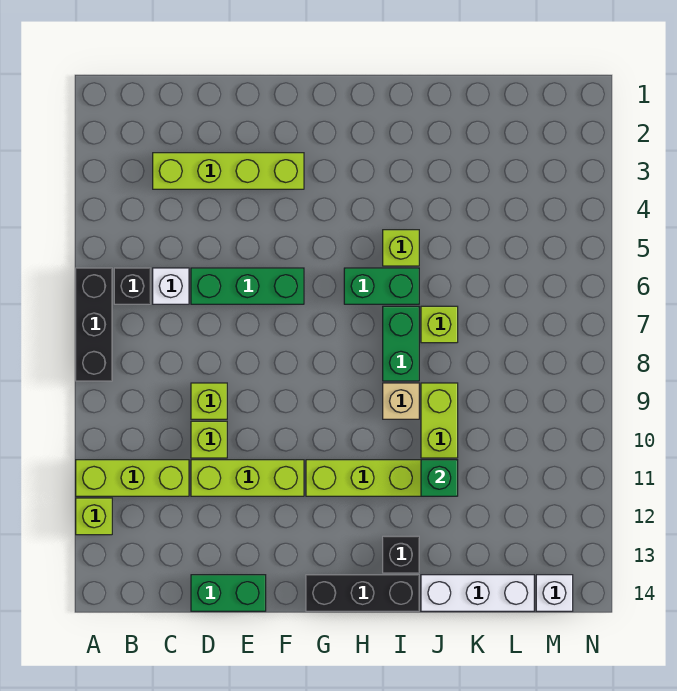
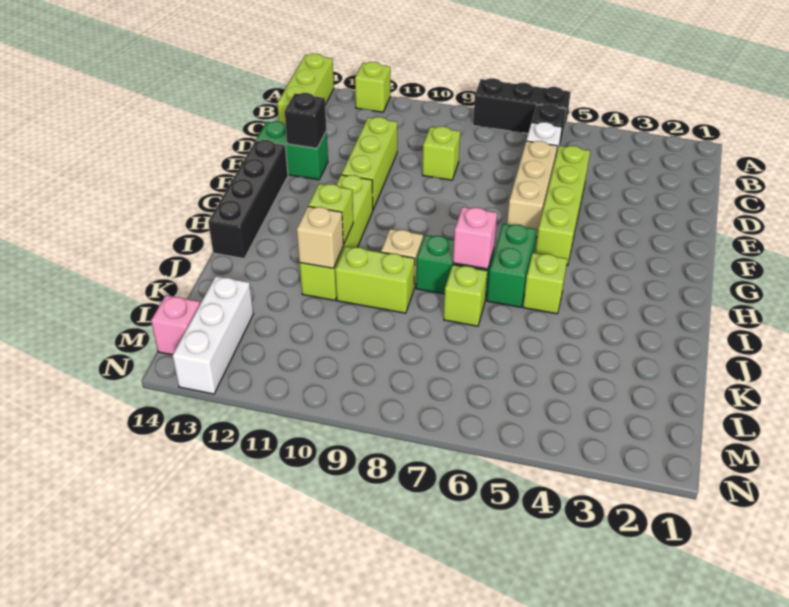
lime brick A11:C11 level 1 -> lime brick A14:C14 level 1
lime brick C3:F3 level 1 -> lime brick D5:G5 level 1
green brick D6:F6 level 1 -> tan brick D6:F6 level 1
lime brick D10 level 1 -> lime brick I11 level 2
green brick D14:E14 level 1 -> green brick E13:E14 level 1
black brick G14:I14 level 1 -> black brick F14:I14 level 1
none -> pink brick I7 level 2
black brick I13 level 1 -> black brick E13 level 2
green brick J11 level 2 -> tan brick J11 level 2
white brick J14:L14 level 1 -> white brick L13:N13 level 1
white brick M14 level 1 -> pink brick M14 level 1

